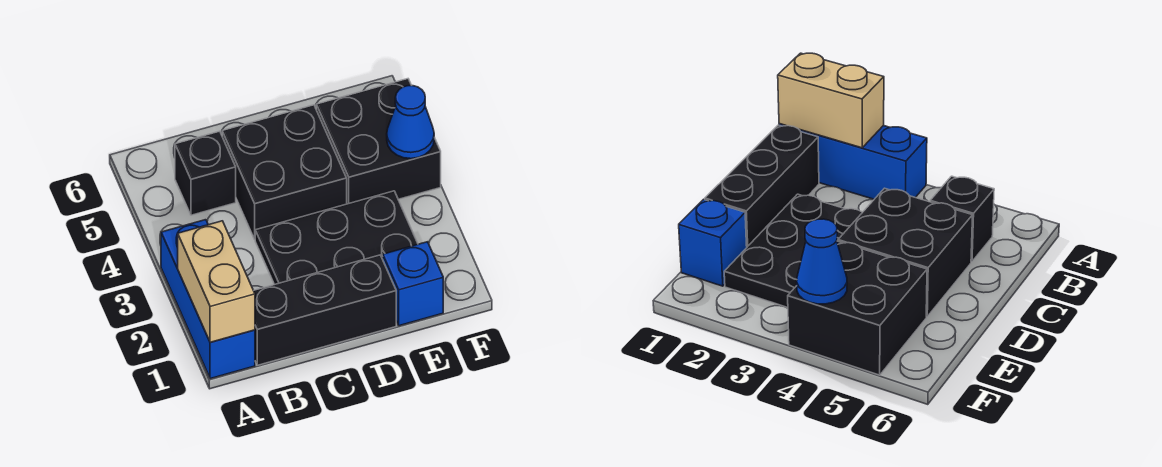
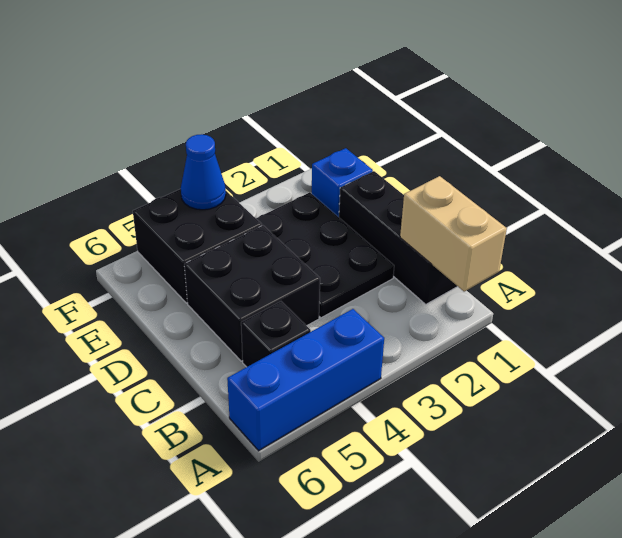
blue brick A1:A3 level 1 -> blue brick A4:A6 level 1
tan brick A1:A2 level 2 -> tan brick A1:B1 level 2

